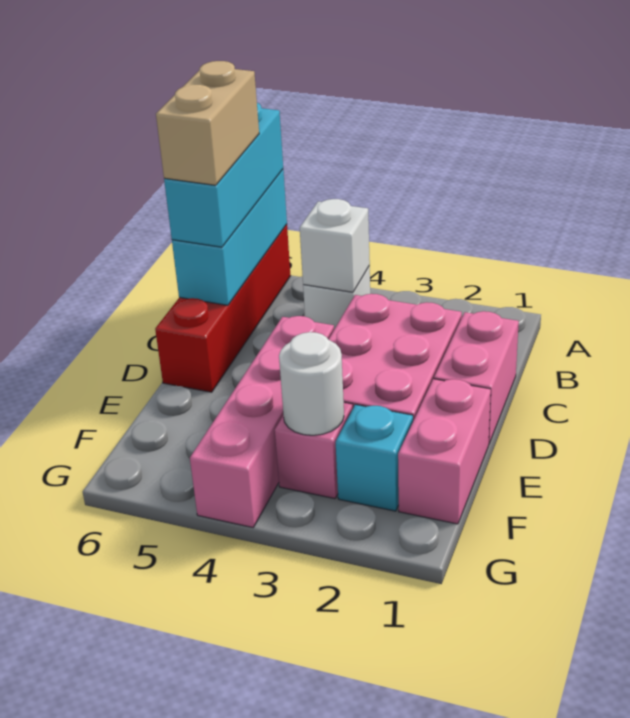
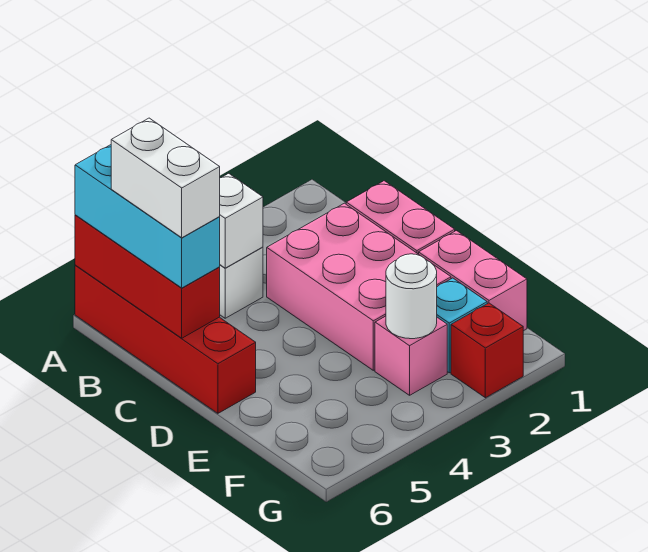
cyan brick A6:C6 level 2 -> red brick A6:C6 level 2
tan brick B6:C6 level 4 -> white brick B6:C6 level 4
pink brick D4:G4 level 1 -> none
none -> red brick G2 level 1

